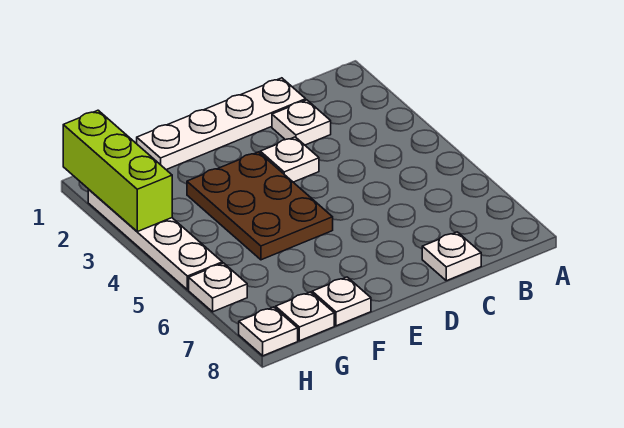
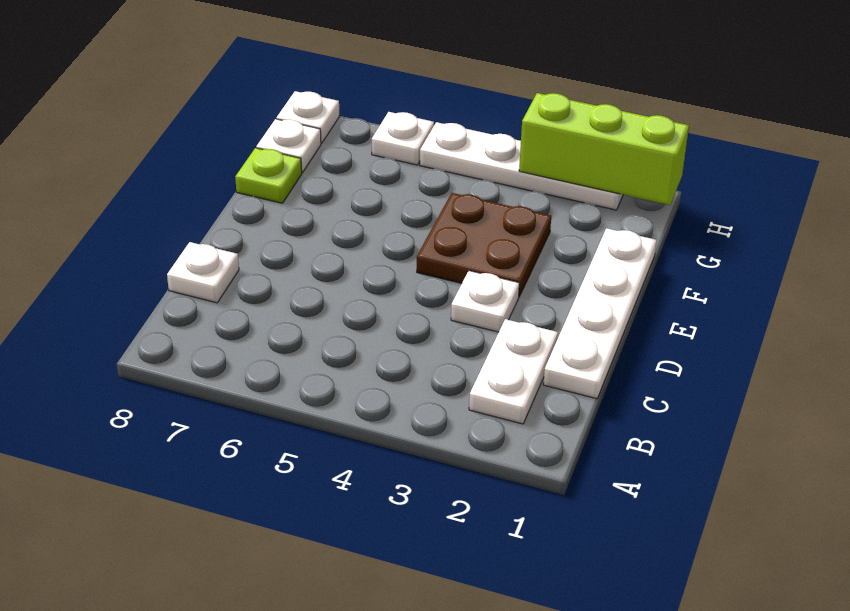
white plate C2 level 1 -> white plate B2:C2 level 1
brown plate E3:F5 level 1 -> brown plate E3:F4 level 1
white plate F8 level 1 -> lime plate F8 level 1

